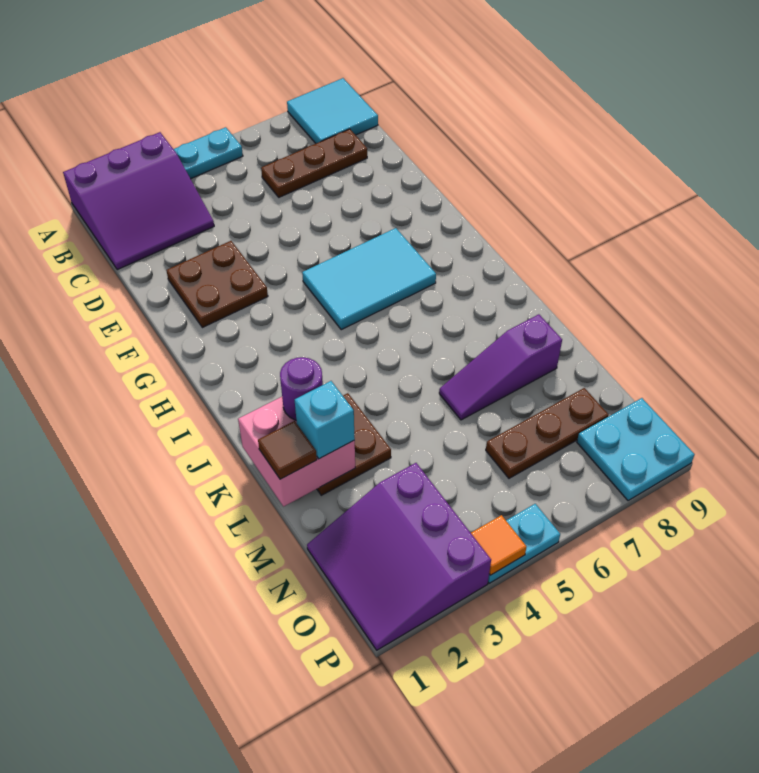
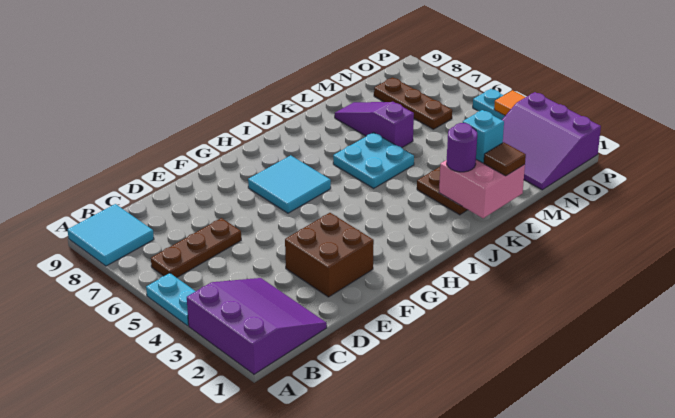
brown plate C6:C8 level 1 -> brown plate B6:D6 level 1
brown plate E2:F3 level 1 -> brown brick E2:F3 level 1
cyan tile G5:H7 level 1 -> cyan tile G6:H7 level 1
purple slope L6:L8 level 1 top 8 -> purple slope L6:L8 level 1 top 6
purple slope N1:P3 level 1 top 3 -> purple slope N1:P3 level 1 top P
cyan plate O8:P9 level 1 -> cyan plate J5:K6 level 1

